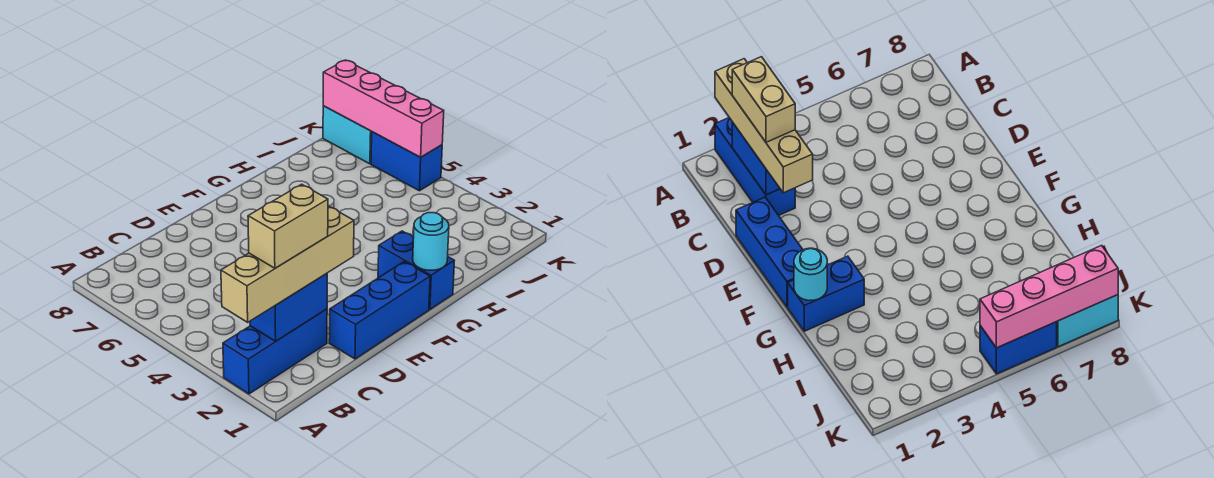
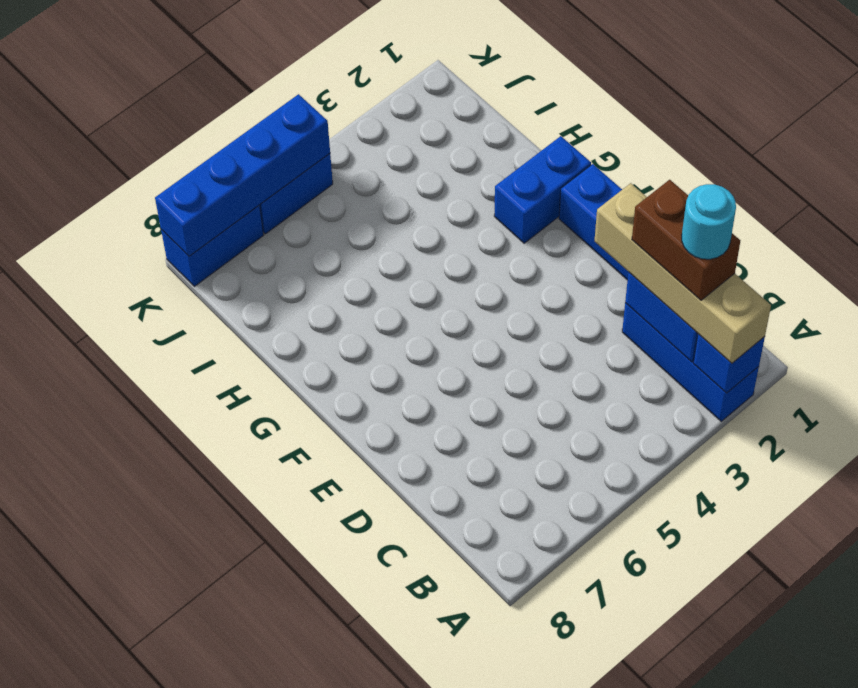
none -> blue brick A2 level 2
tan brick B2:C2 level 4 -> brown brick B2:C2 level 4
cyan round brick G1 level 2 -> cyan round brick B2 level 5
pink brick K5:K8 level 2 -> blue brick K5:K8 level 2
cyan brick K7:K8 level 1 -> blue brick K7:K8 level 1

